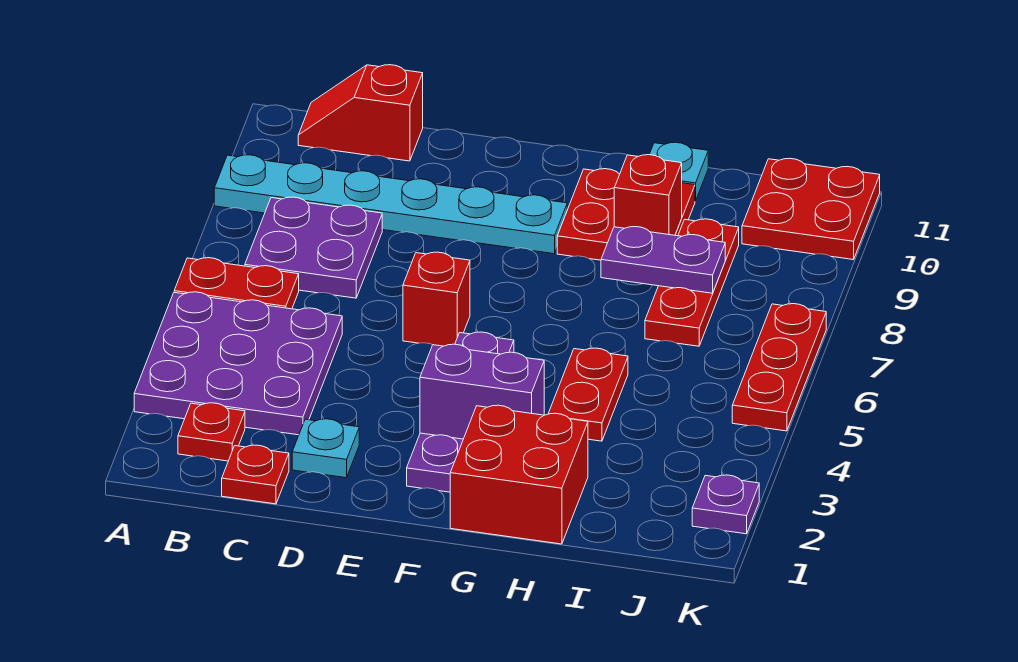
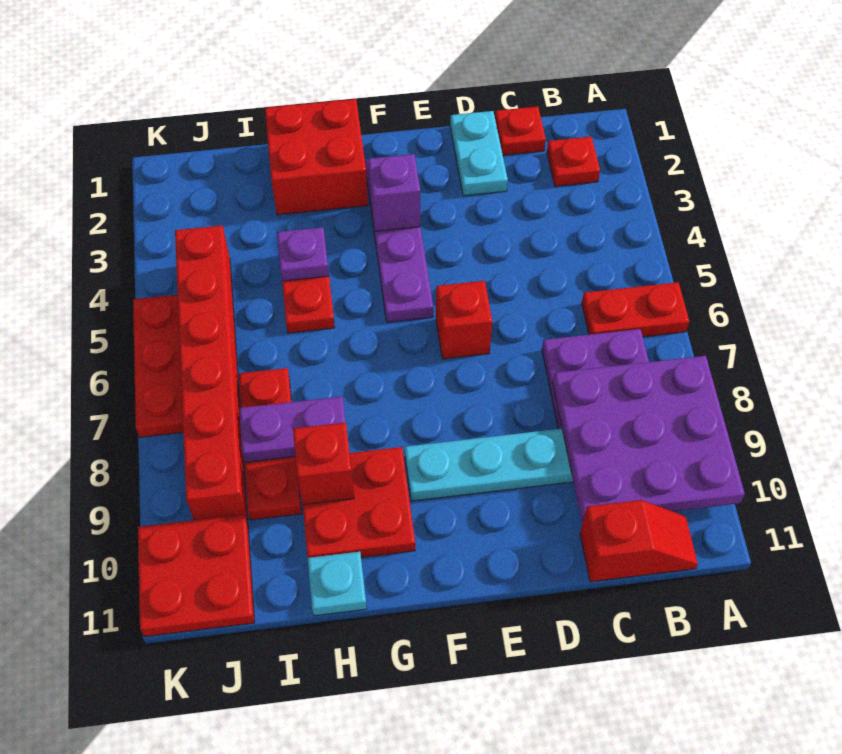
purple plate A3:C5 level 1 -> purple plate A8:C10 level 2
cyan plate D2 level 1 -> cyan plate D1:D2 level 1
purple brick F3:G3 level 2 -> purple brick F3 level 2
none -> red brick J4:J9 level 1
purple plate K2 level 1 -> purple plate H4 level 2

